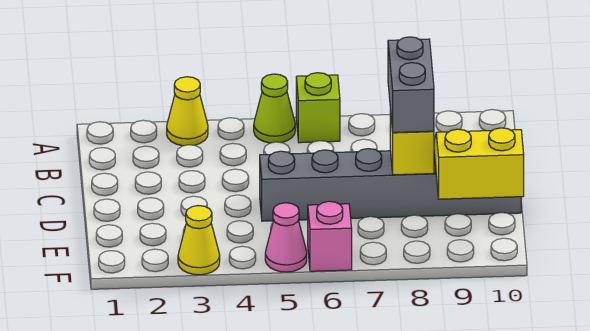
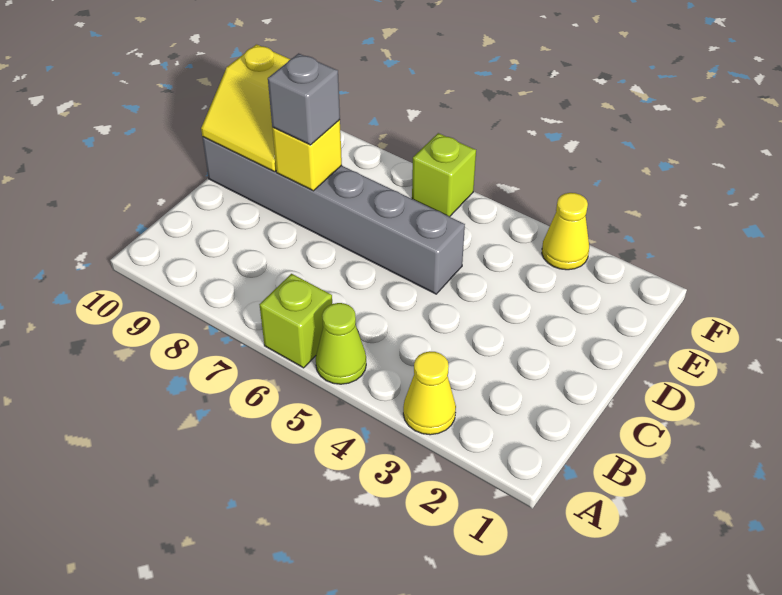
grey brick C8:D8 level 3 -> grey brick D8 level 3
pink cone F5 level 1 -> none
pink brick F6 level 1 -> lime brick F6 level 1

